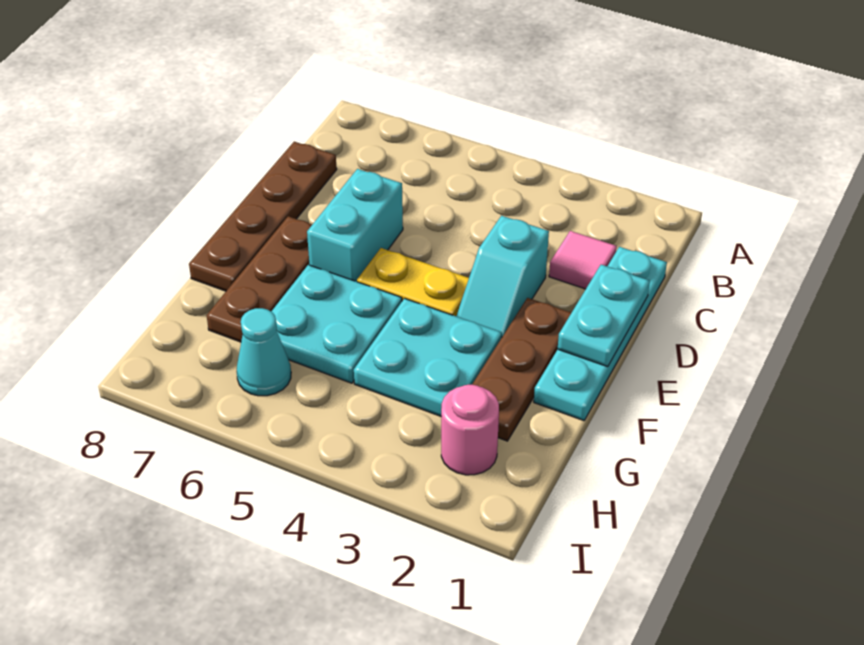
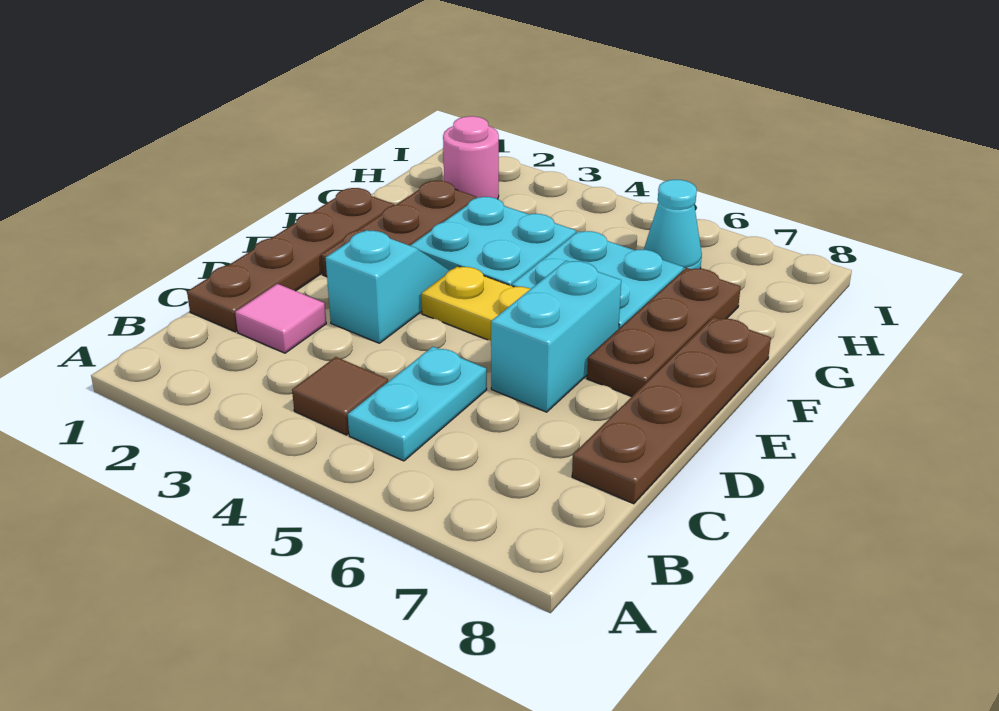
none -> brown tile B4 level 1
cyan plate C1:F1 level 1 -> brown plate C1:F1 level 1
cyan plate D1:E1 level 2 -> cyan plate B5:C5 level 1

